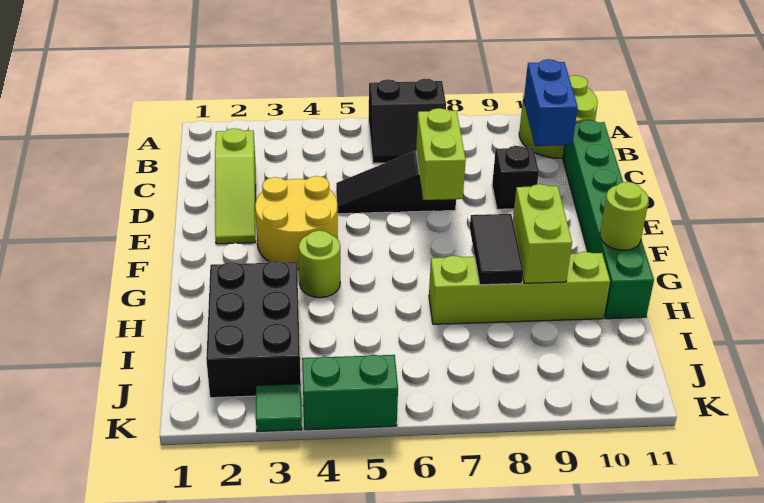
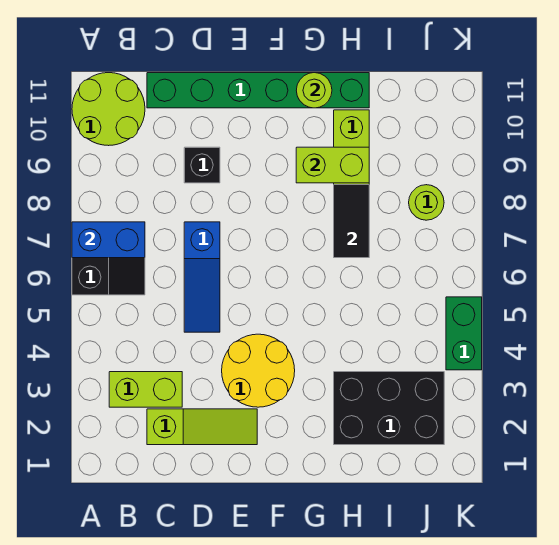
blue brick B10:C10 level 2 -> blue brick A7:B7 level 2
black slope D5:D7 level 1 top 7 -> blue slope D5:D7 level 1 top 7
lime brick D7:E7 level 2 -> lime brick B3:C3 level 1
lime round brick G4 level 1 -> lime round brick J8 level 1
black tile G8:H8 level 2 -> black tile H7:H8 level 2
green tile K3 level 1 -> none

